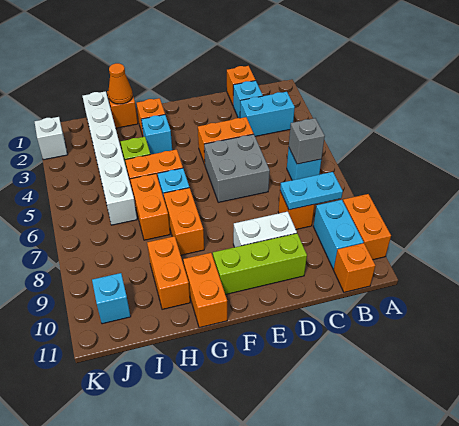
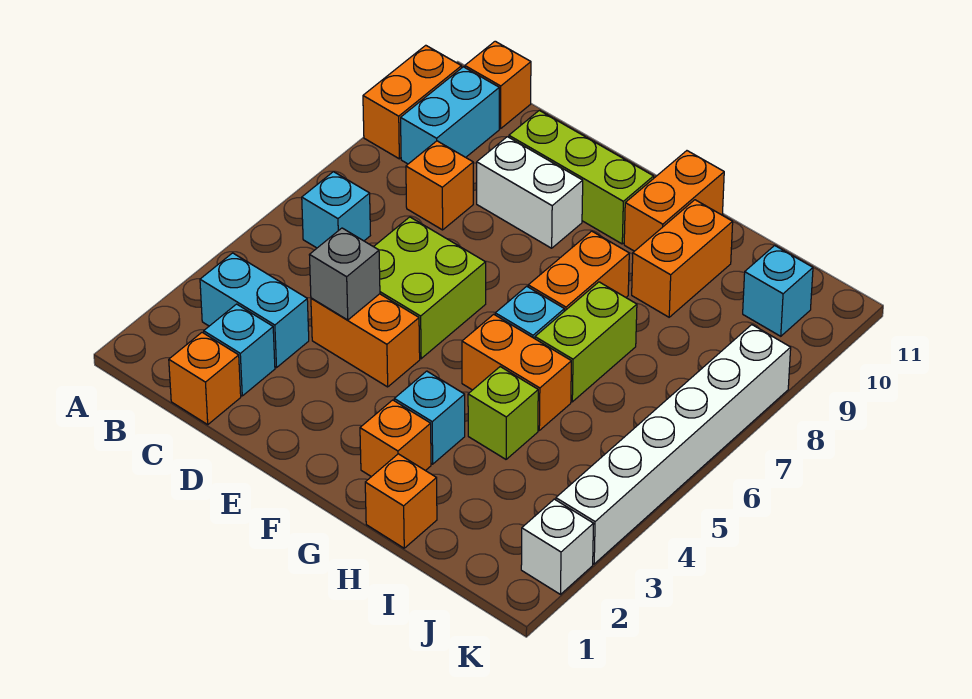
grey brick B6 level 2 -> grey brick D4 level 2
cyan plate B8:C8 level 2 -> none
grey brick D5:E6 level 1 -> lime brick D5:E6 level 1
orange cone H1 level 2 -> none
orange brick H6:H7 level 1 -> lime brick H6:H7 level 1
white brick I1:I6 level 1 -> white brick K3:K8 level 1

